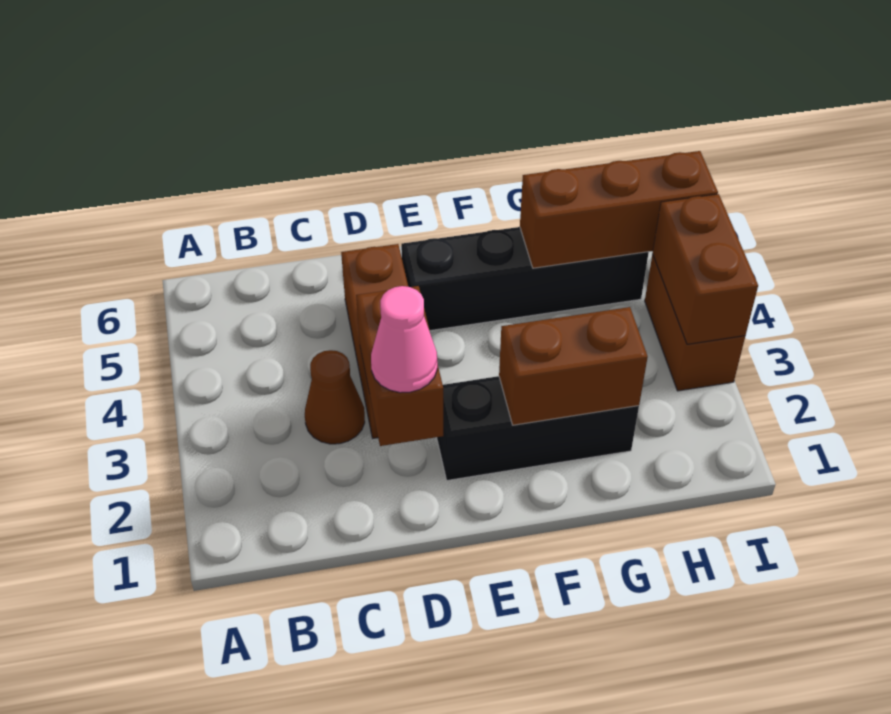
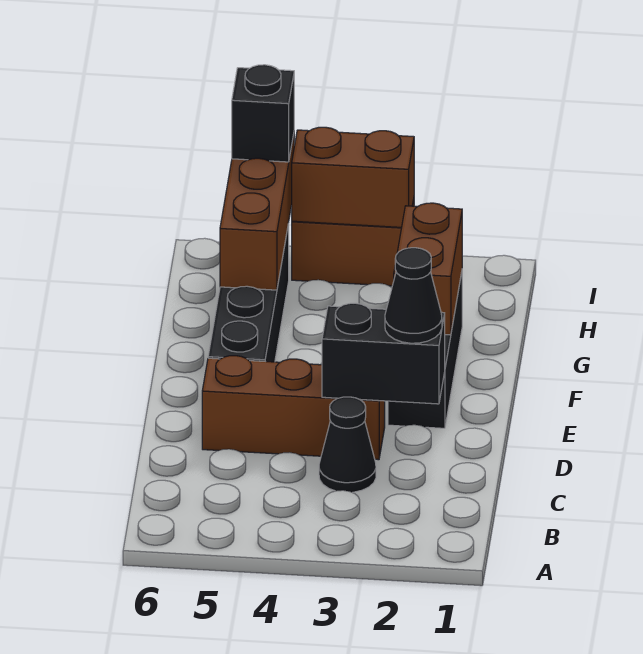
brown cone C3 level 1 -> black cone C3 level 1
brown brick D2:D3 level 2 -> black brick D2:D3 level 2
pink cone D2 level 3 -> black cone D2 level 3
none -> black brick I5 level 3

